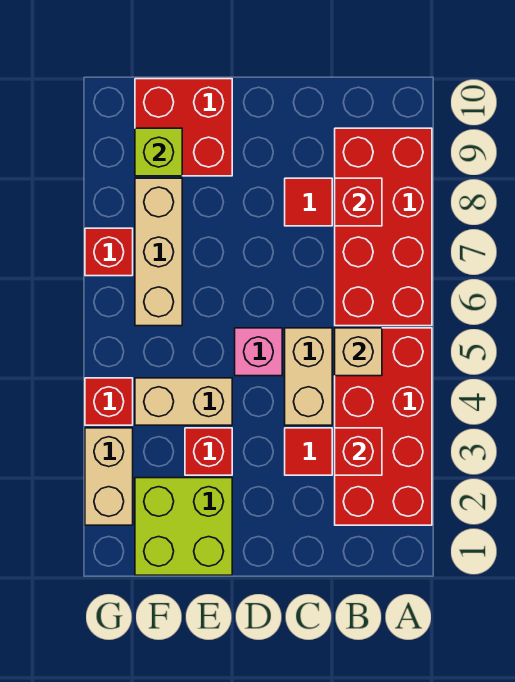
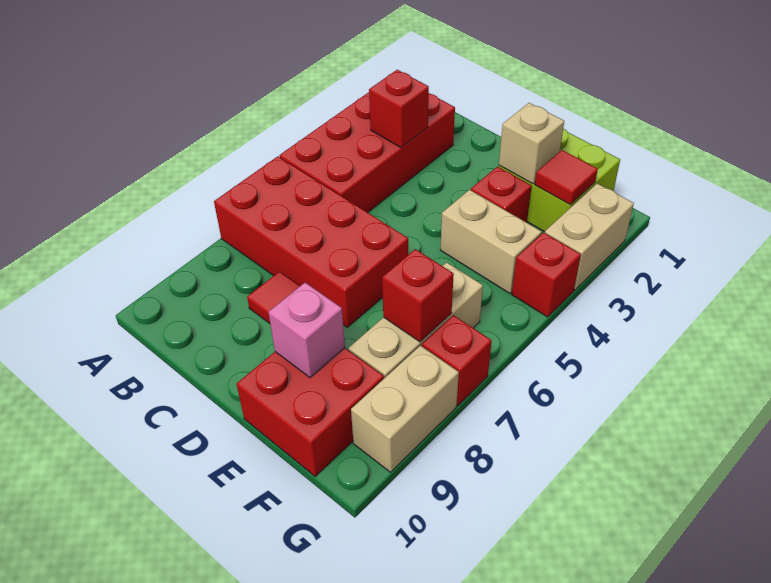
red brick A6:B9 level 1 -> red brick A6:D7 level 1
tan brick B5 level 2 -> tan brick E2 level 2
red brick B8 level 2 -> red brick F7 level 2
red tile C3 level 1 -> red tile F2 level 2
tan brick C4:C5 level 1 -> tan brick G8:G9 level 1
pink brick D5 level 1 -> pink brick E9 level 2
lime brick F9 level 2 -> none

